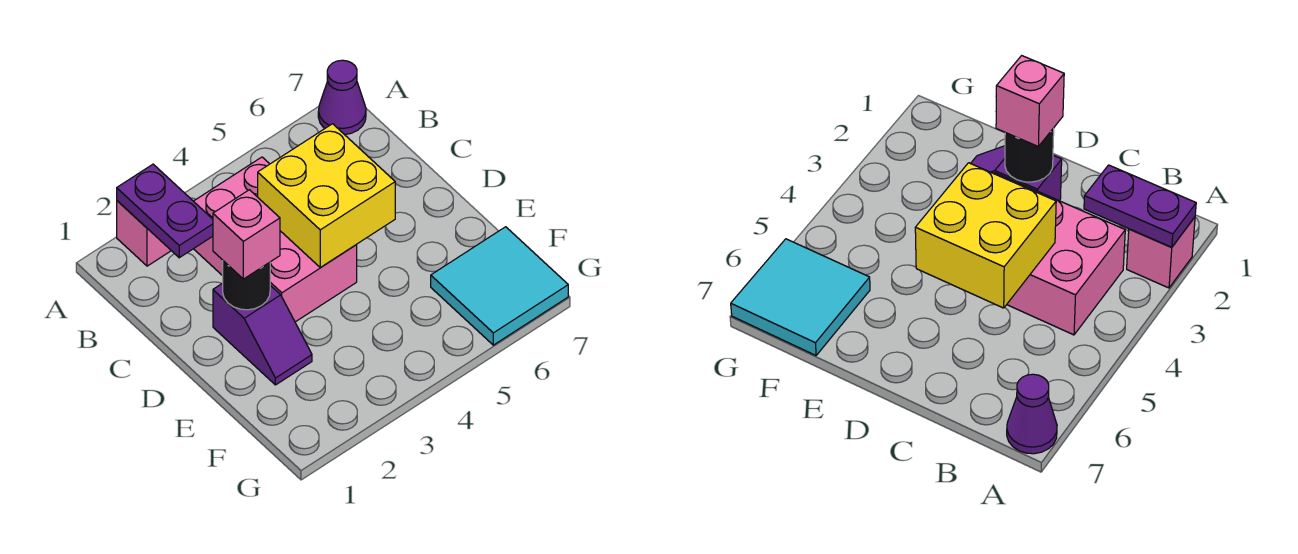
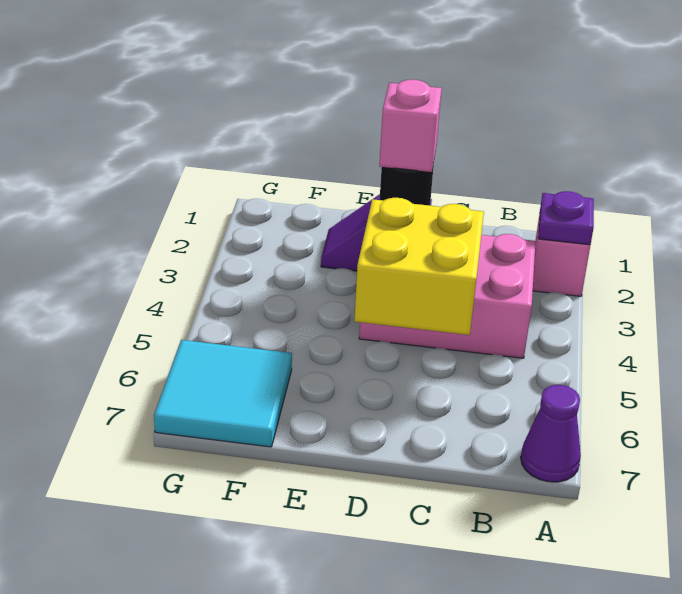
purple plate A2:B2 level 2 -> purple plate A2 level 2

